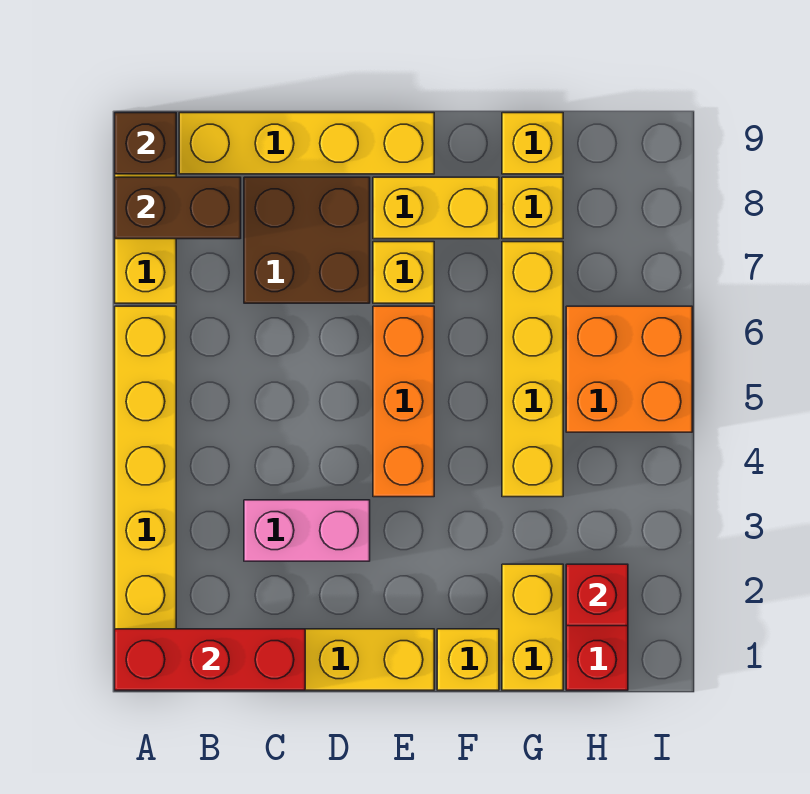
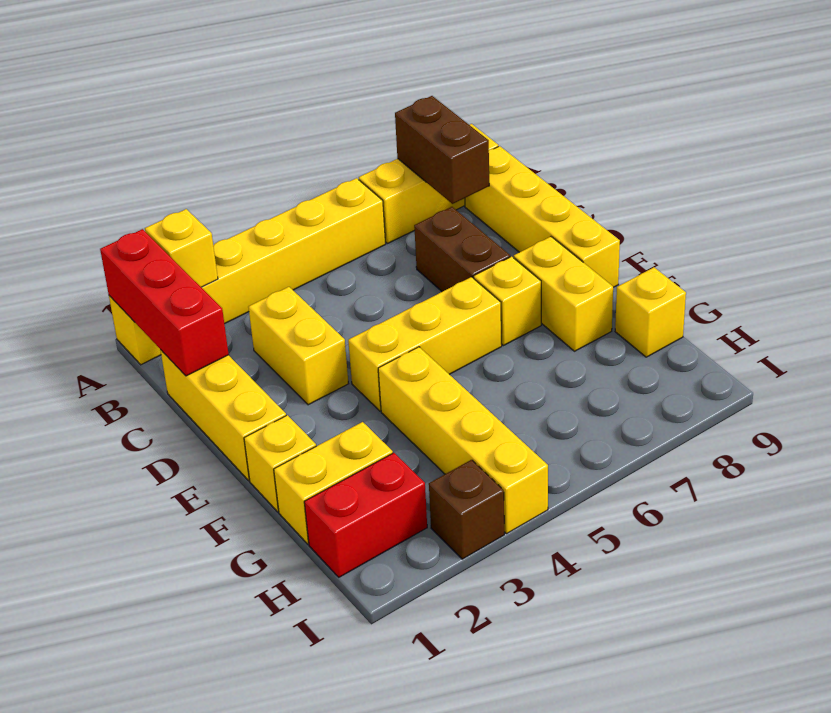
brown brick A9 level 2 -> brown brick I3 level 1
pink brick C3:D3 level 1 -> yellow brick C3:D3 level 1
brown brick C7:D8 level 1 -> brown brick C7:D7 level 1
orange brick E4:E6 level 1 -> yellow brick E4:E6 level 1
yellow brick G4:G7 level 1 -> yellow brick F4:I4 level 1
yellow brick G8 level 1 -> yellow brick A2 level 2
red brick H2 level 2 -> none
orange brick H5:I6 level 1 -> none

